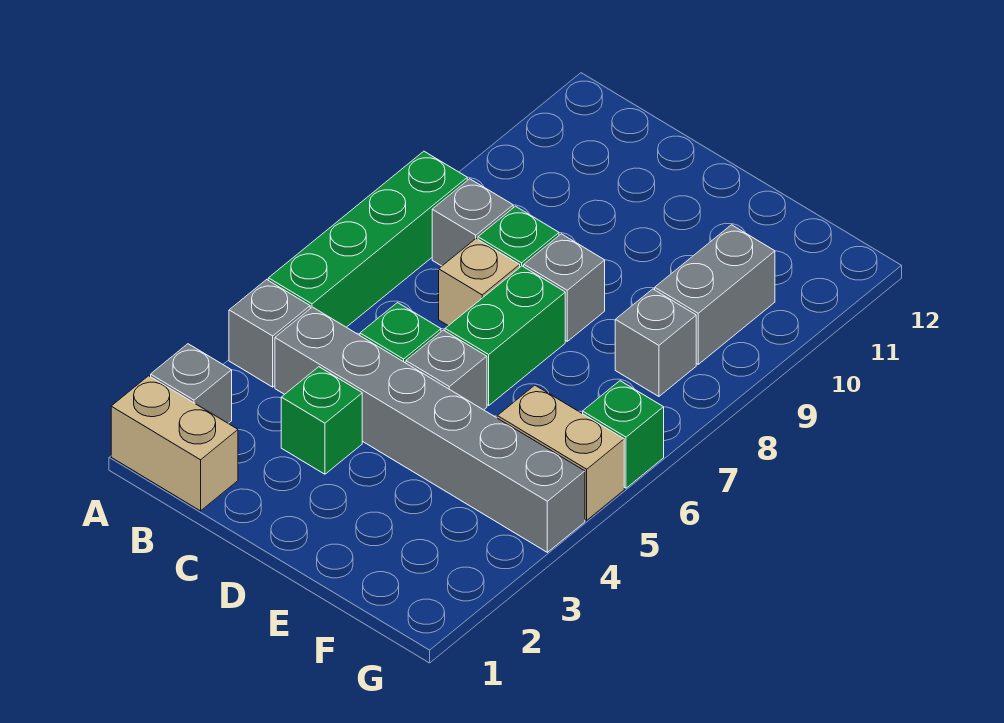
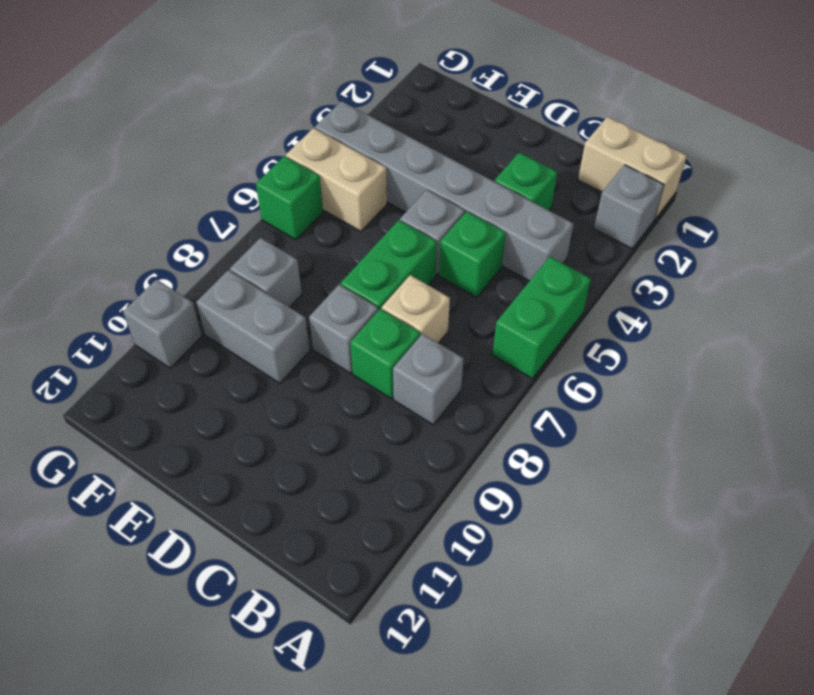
grey brick A4 level 1 -> grey brick G10 level 1
green brick A5:A8 level 1 -> green brick A5:A6 level 1
grey brick F9:F10 level 1 -> grey brick E9:F9 level 1

